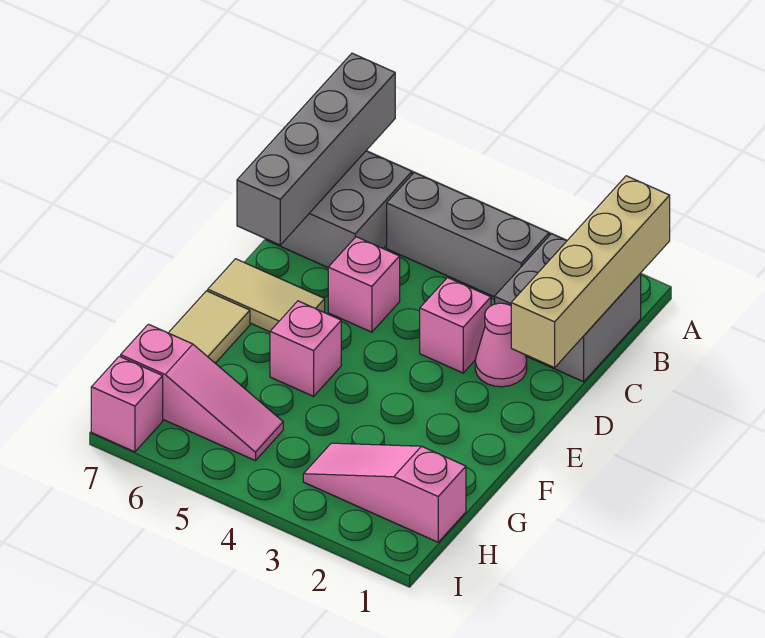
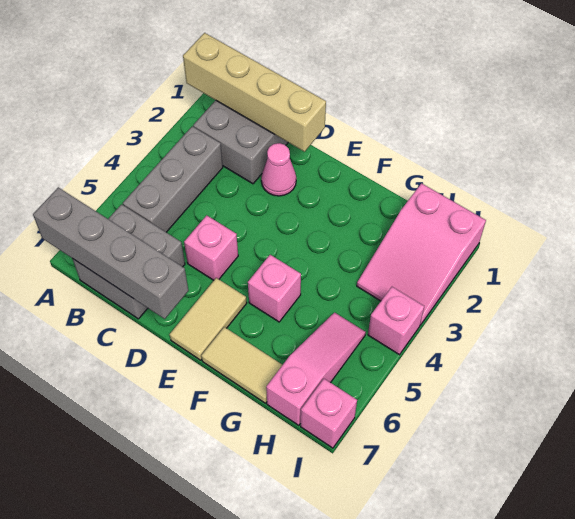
pink brick D3 level 1 -> pink brick I4 level 1
pink slope H1:H3 level 1 top 1 -> pink slope H1:I3 level 1 top 1

